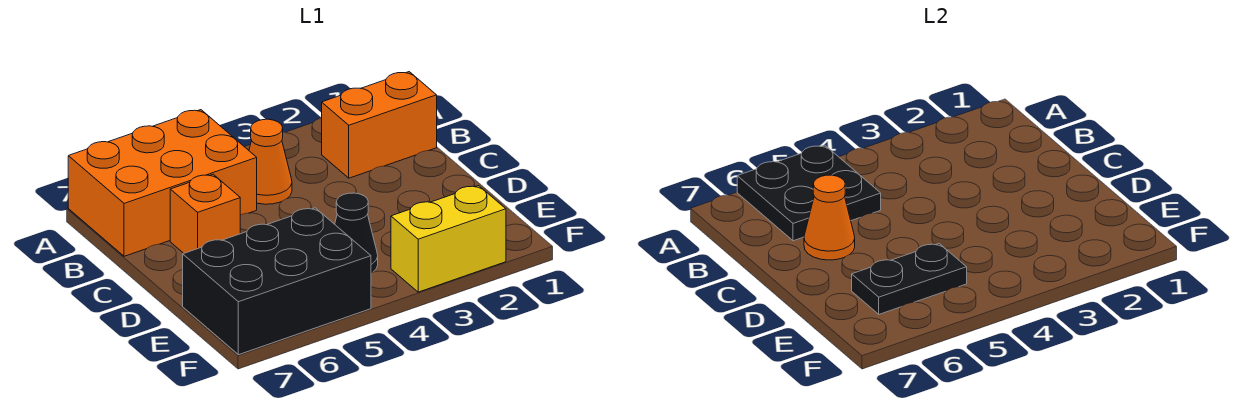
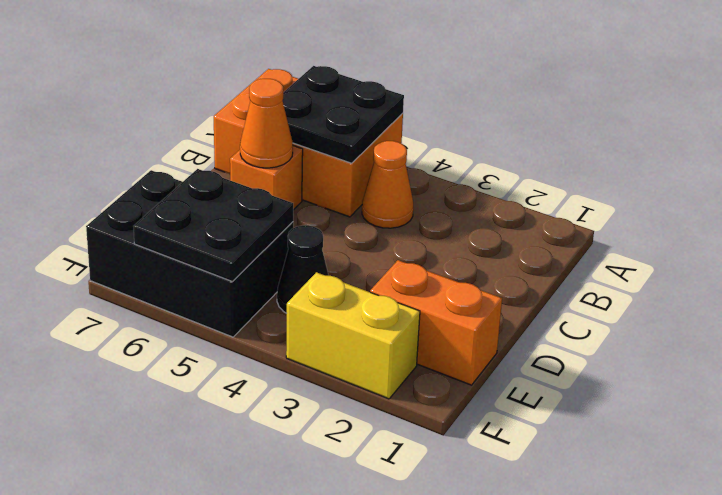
orange brick B1:B2 level 1 -> orange brick E1:E2 level 1
black plate E5:E6 level 2 -> black plate E5:F6 level 2

